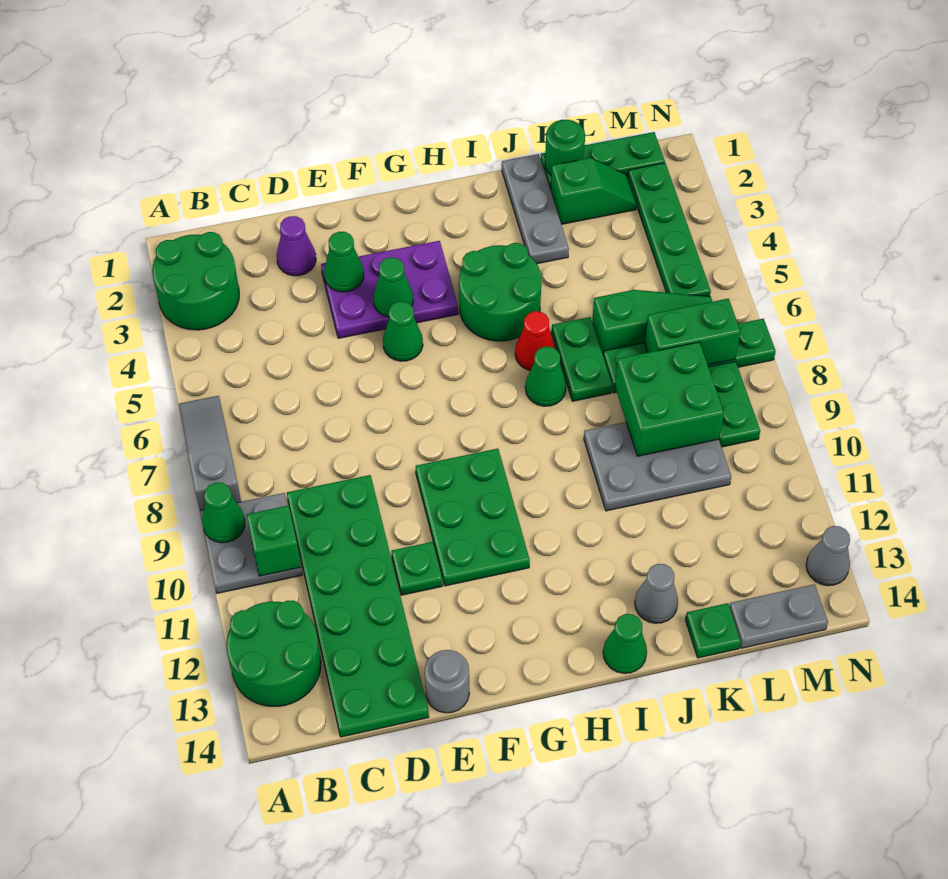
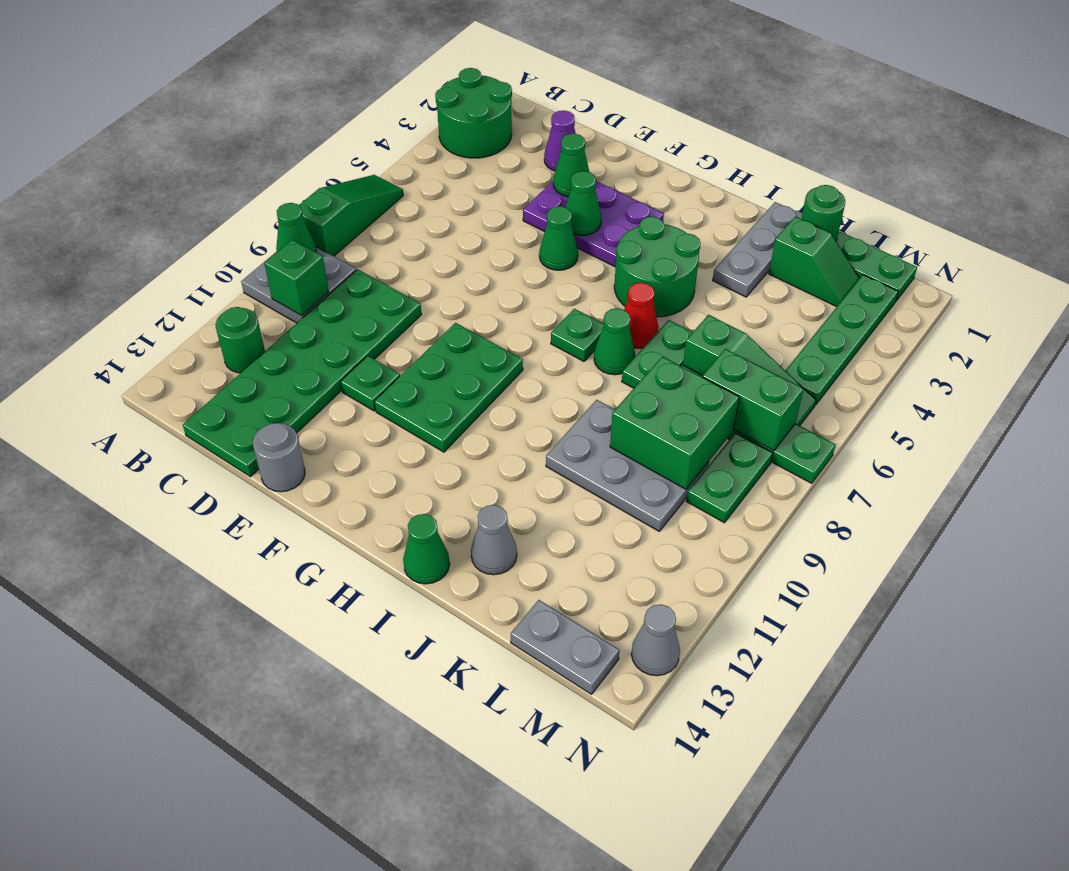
grey slope A6:A8 level 1 top 8 -> green slope A6:A8 level 1 top 8
green round brick A12:B13 level 1 -> green round brick B12 level 1
green plate K14 level 1 -> green plate H7 level 1

